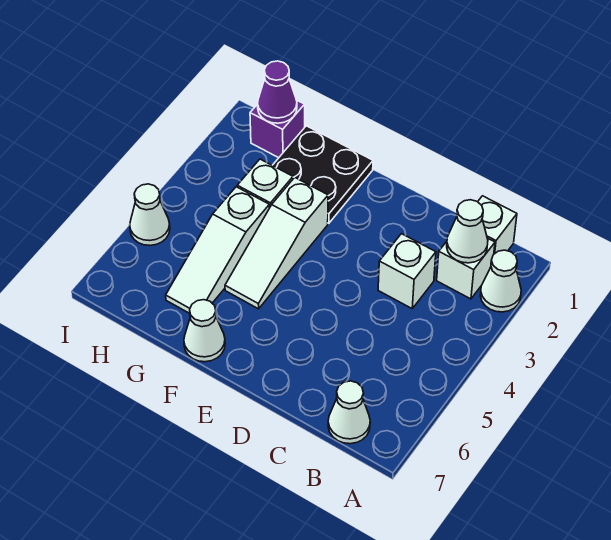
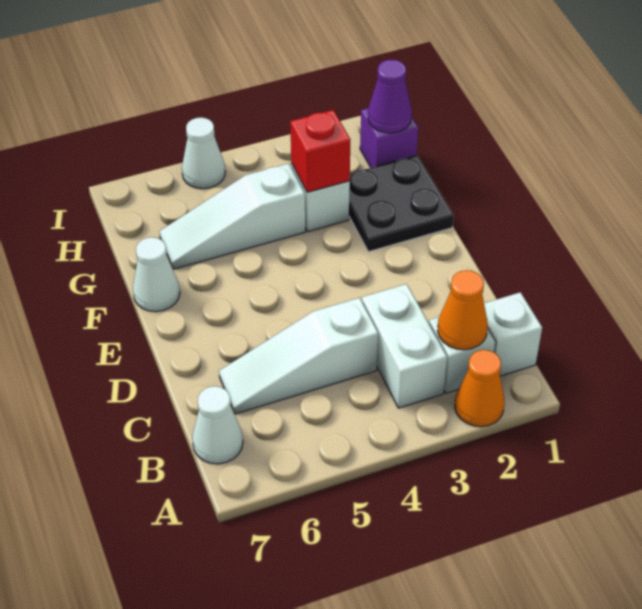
white cone A2 level 1 -> orange cone A2 level 1
white cone B2 level 2 -> orange cone B2 level 2
white brick C3 level 1 -> white brick B3:C3 level 1
white slope F3:F5 level 1 top 3 -> white slope C4:C6 level 1 top 4
none -> red brick G3 level 2

